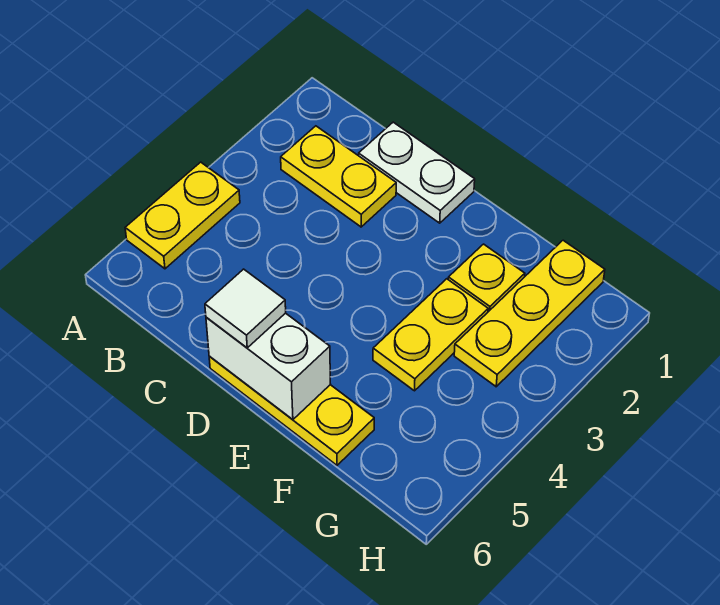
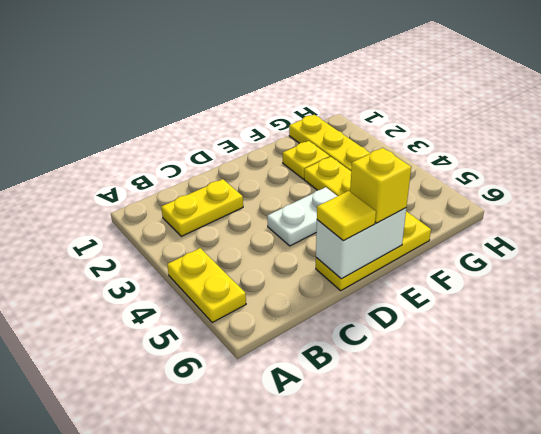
white plate C1:D1 level 1 -> white plate D4:E4 level 1
white tile D6 level 3 -> yellow tile D6 level 3
none -> yellow brick E6 level 3

